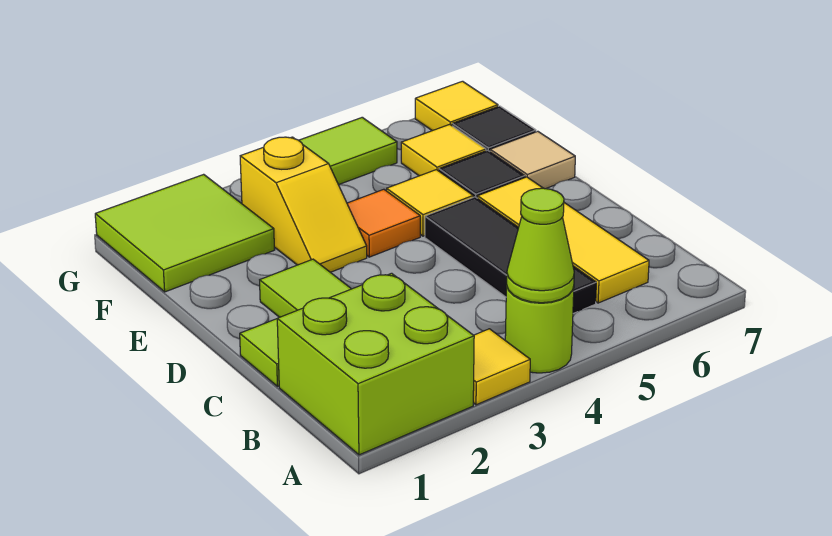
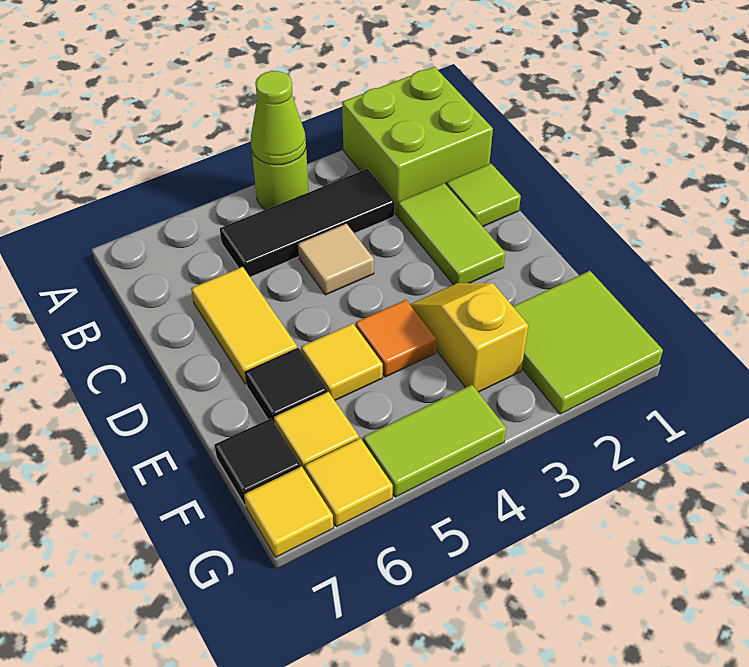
yellow tile A3 level 1 -> yellow tile G6 level 1
black tile B5:D5 level 1 -> black tile B3:B5 level 1
yellow tile B6:D6 level 1 -> yellow tile C6:D6 level 1
tan tile E7 level 1 -> tan tile C4 level 1

